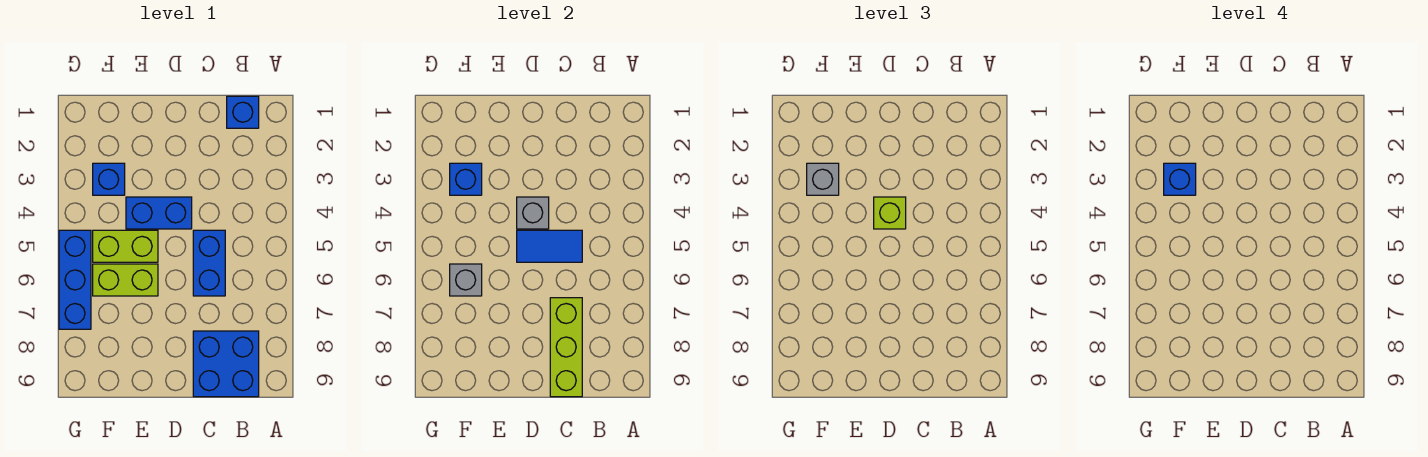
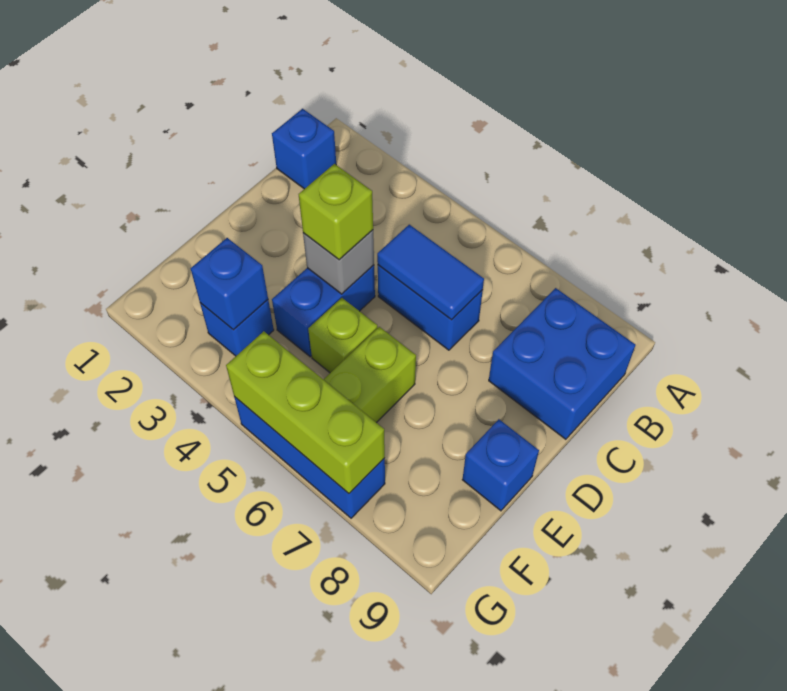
blue tile C5:D5 level 2 -> blue tile C5:C6 level 2
lime brick C7:C9 level 2 -> lime brick G5:G7 level 2
lime brick E5:F5 level 1 -> lime brick E5 level 1
grey brick F3 level 3 -> none
blue brick F3 level 4 -> blue brick E9 level 1
grey brick F6 level 2 -> none

